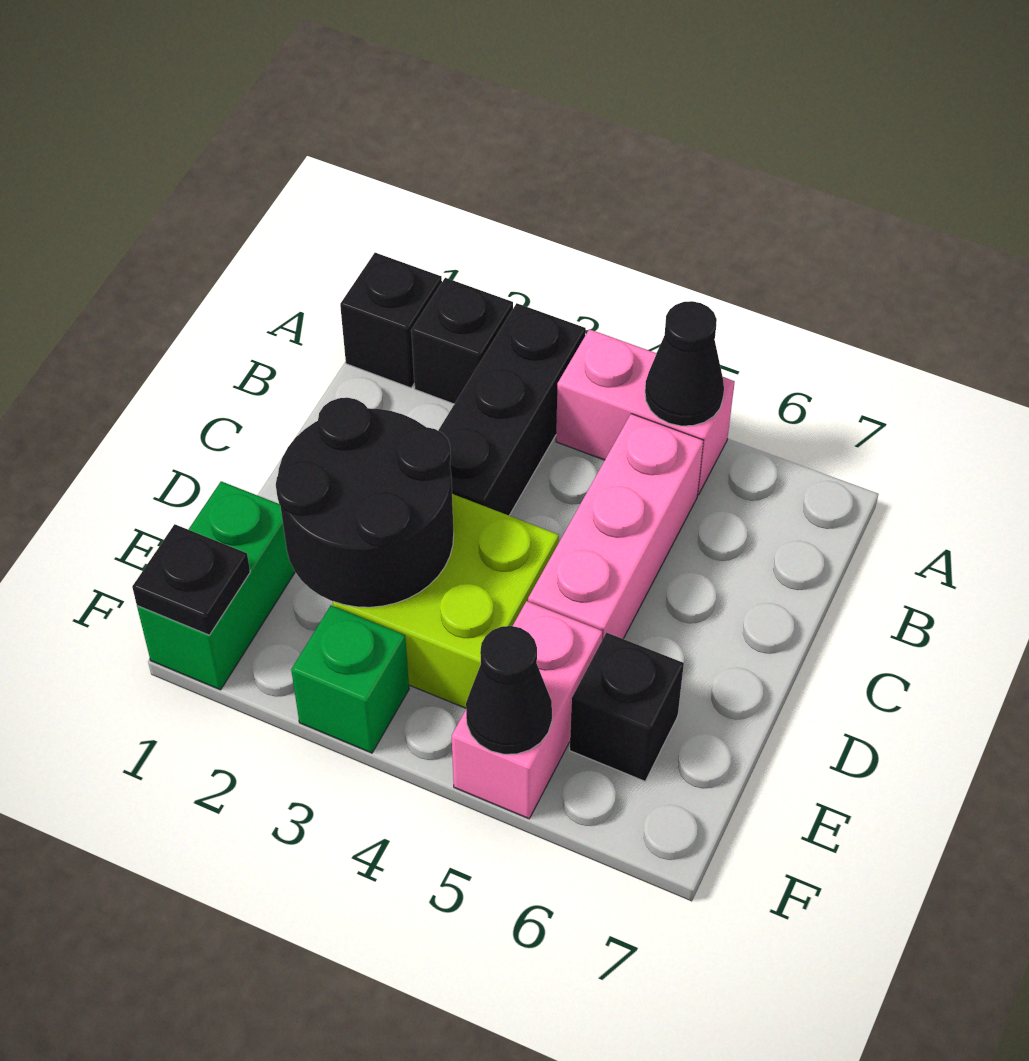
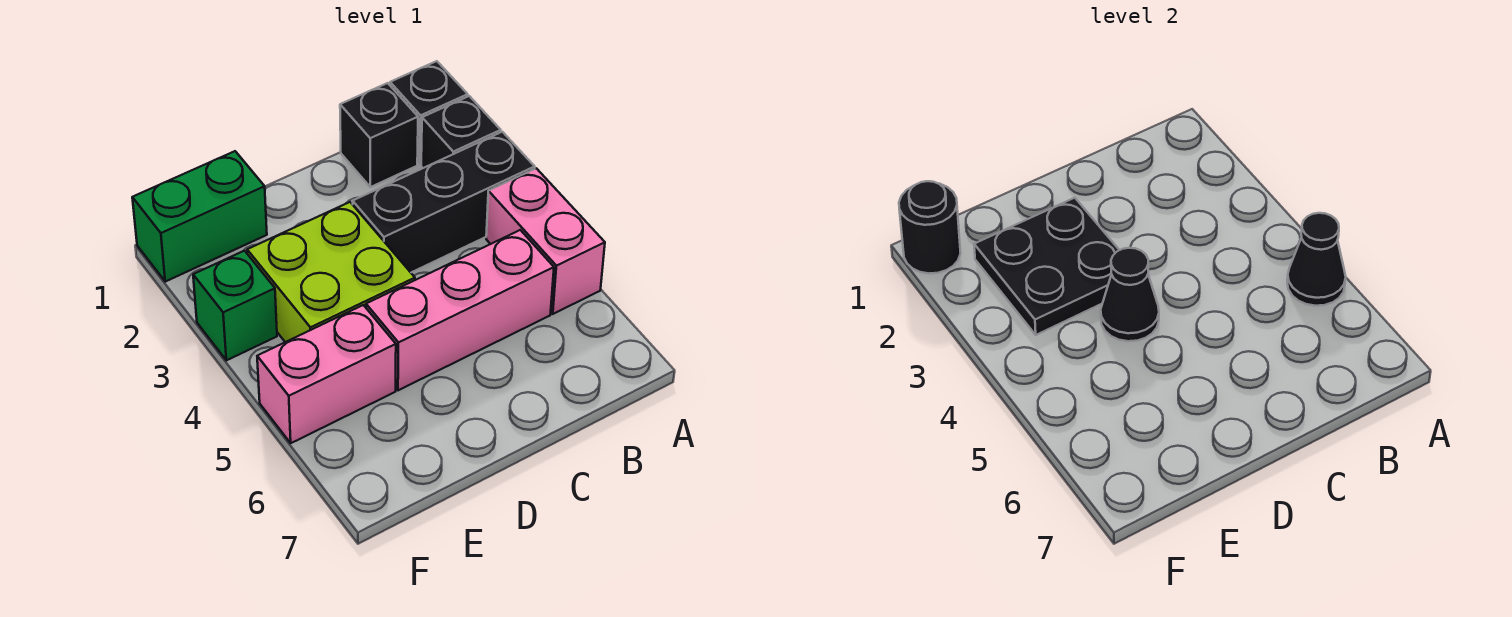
black round brick D2:E3 level 2 -> black plate D2:E3 level 2
black brick E6 level 1 -> black brick B1 level 1
black plate F1 level 2 -> black round brick F1 level 2
black cone F5 level 2 -> black cone D4 level 2

